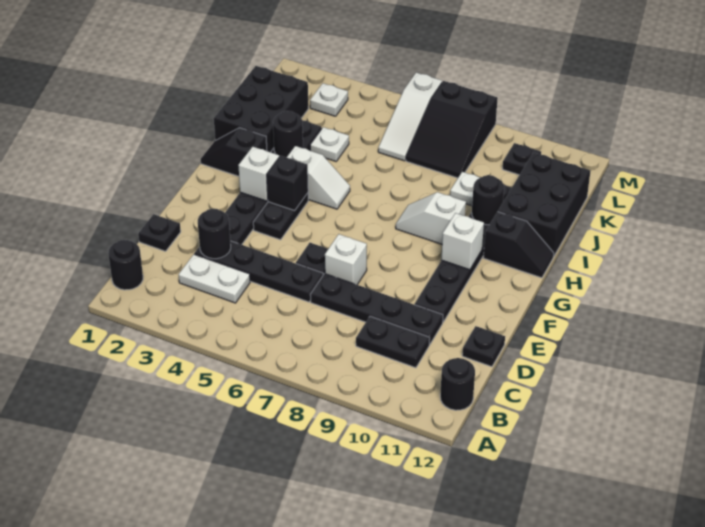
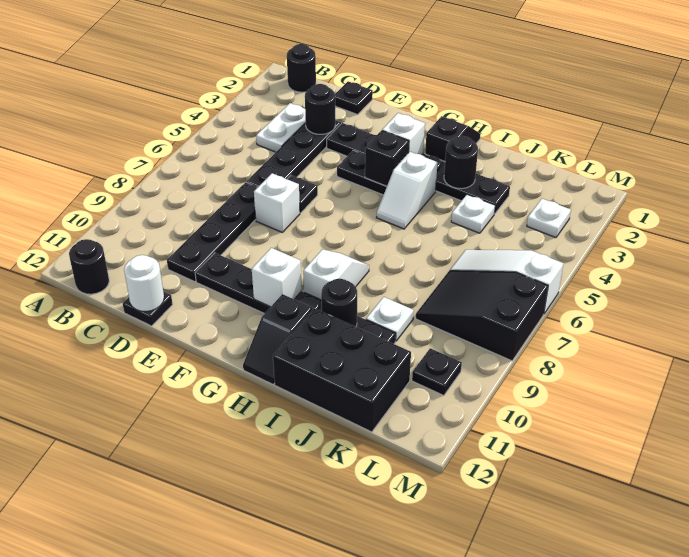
black plate C9:C10 level 1 -> none
none -> white round brick D12 level 2
black brick I1:K2 level 1 -> none

